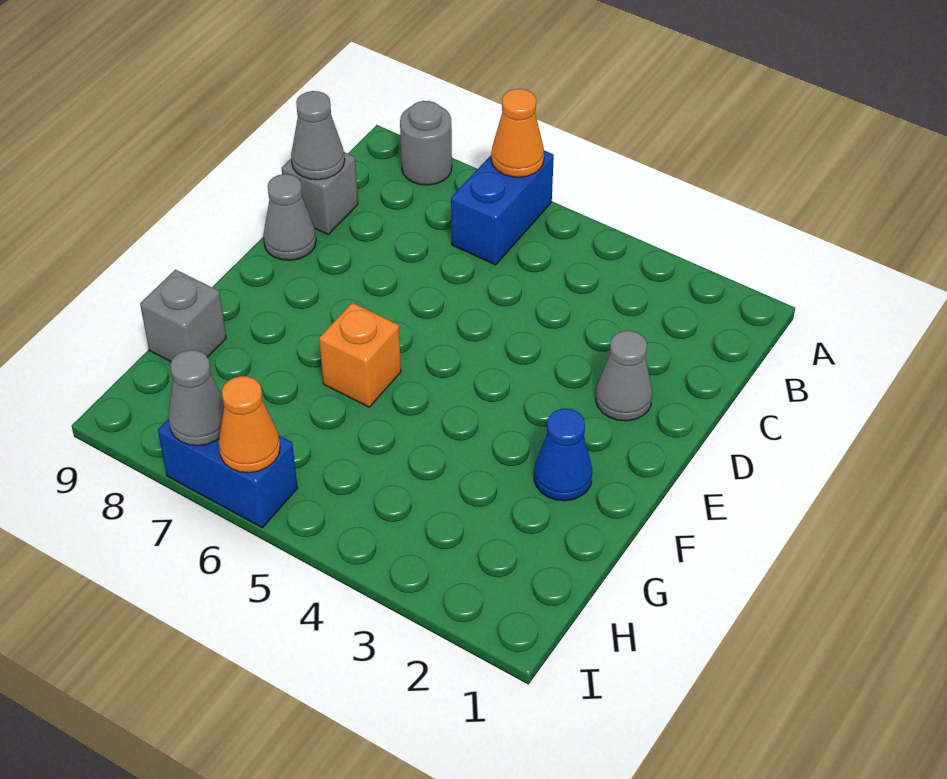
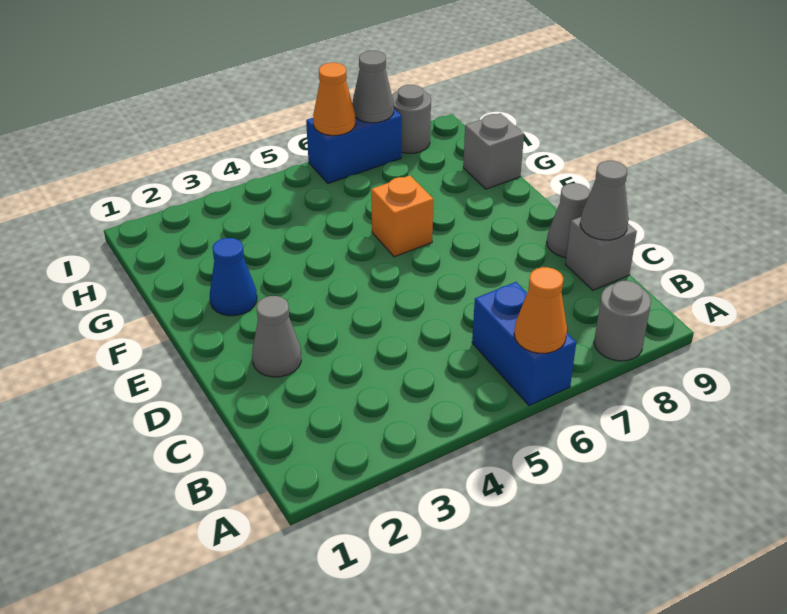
none -> grey round brick I8 level 1

